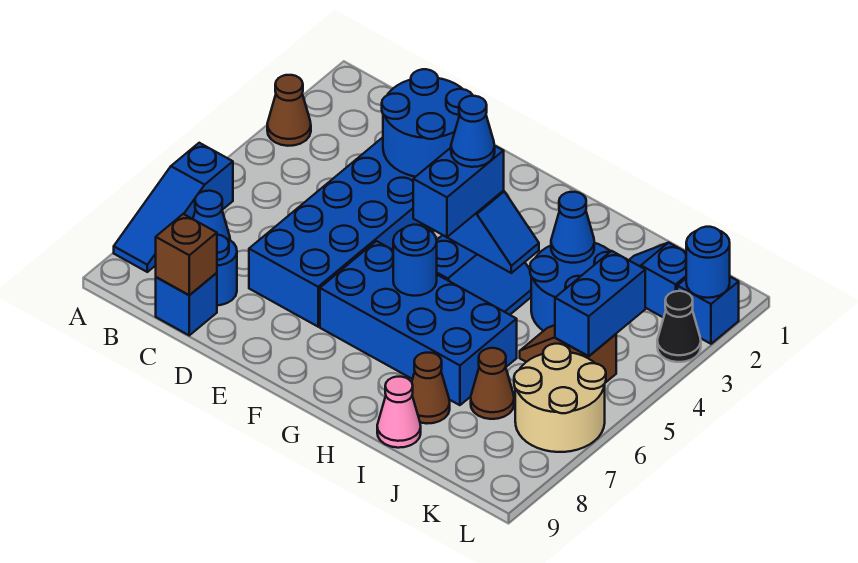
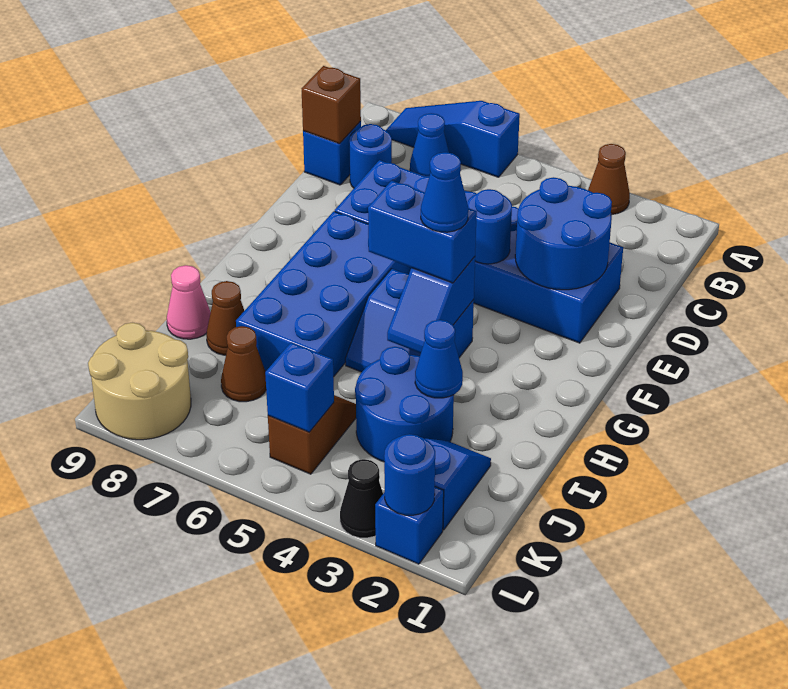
blue round brick G6 level 2 -> blue round brick E4 level 2
blue brick K4:K5 level 2 -> blue brick K5 level 2
tan round brick K6:L7 level 1 -> tan round brick K8:L9 level 1

